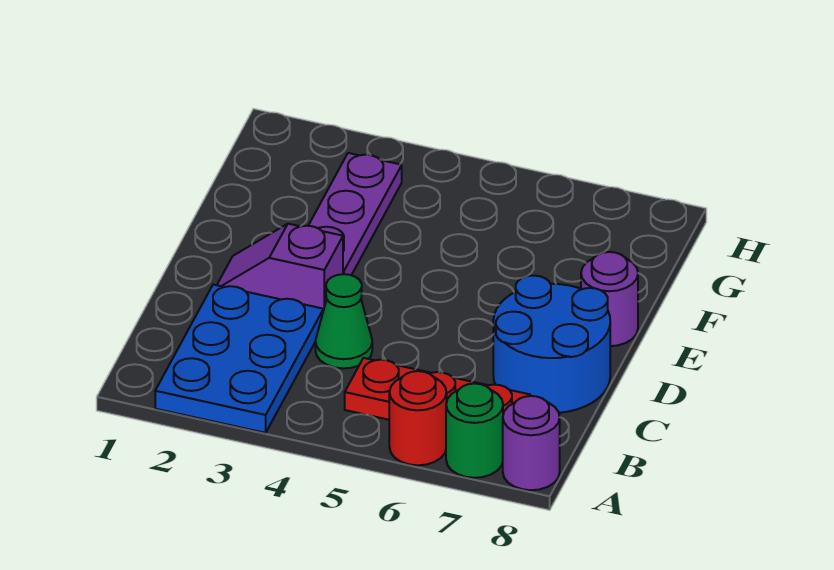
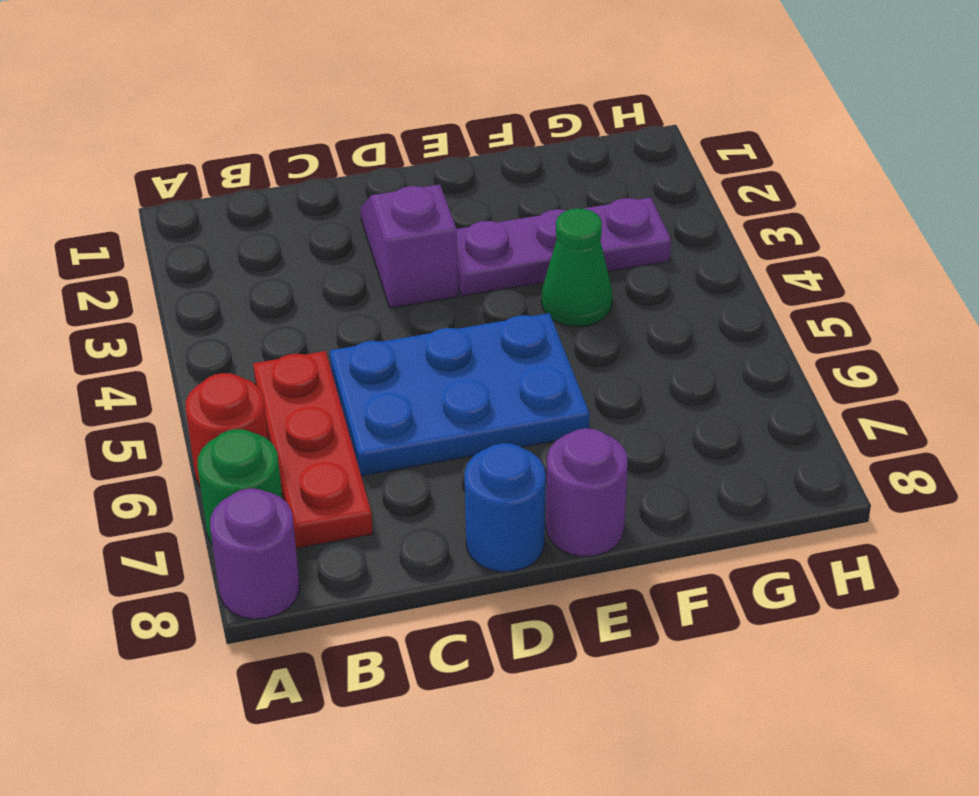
blue plate A2:C3 level 1 -> blue plate C5:E6 level 1
green cone C4 level 1 -> green cone F4 level 1
blue round brick C7:D8 level 1 -> blue round brick D8 level 1

